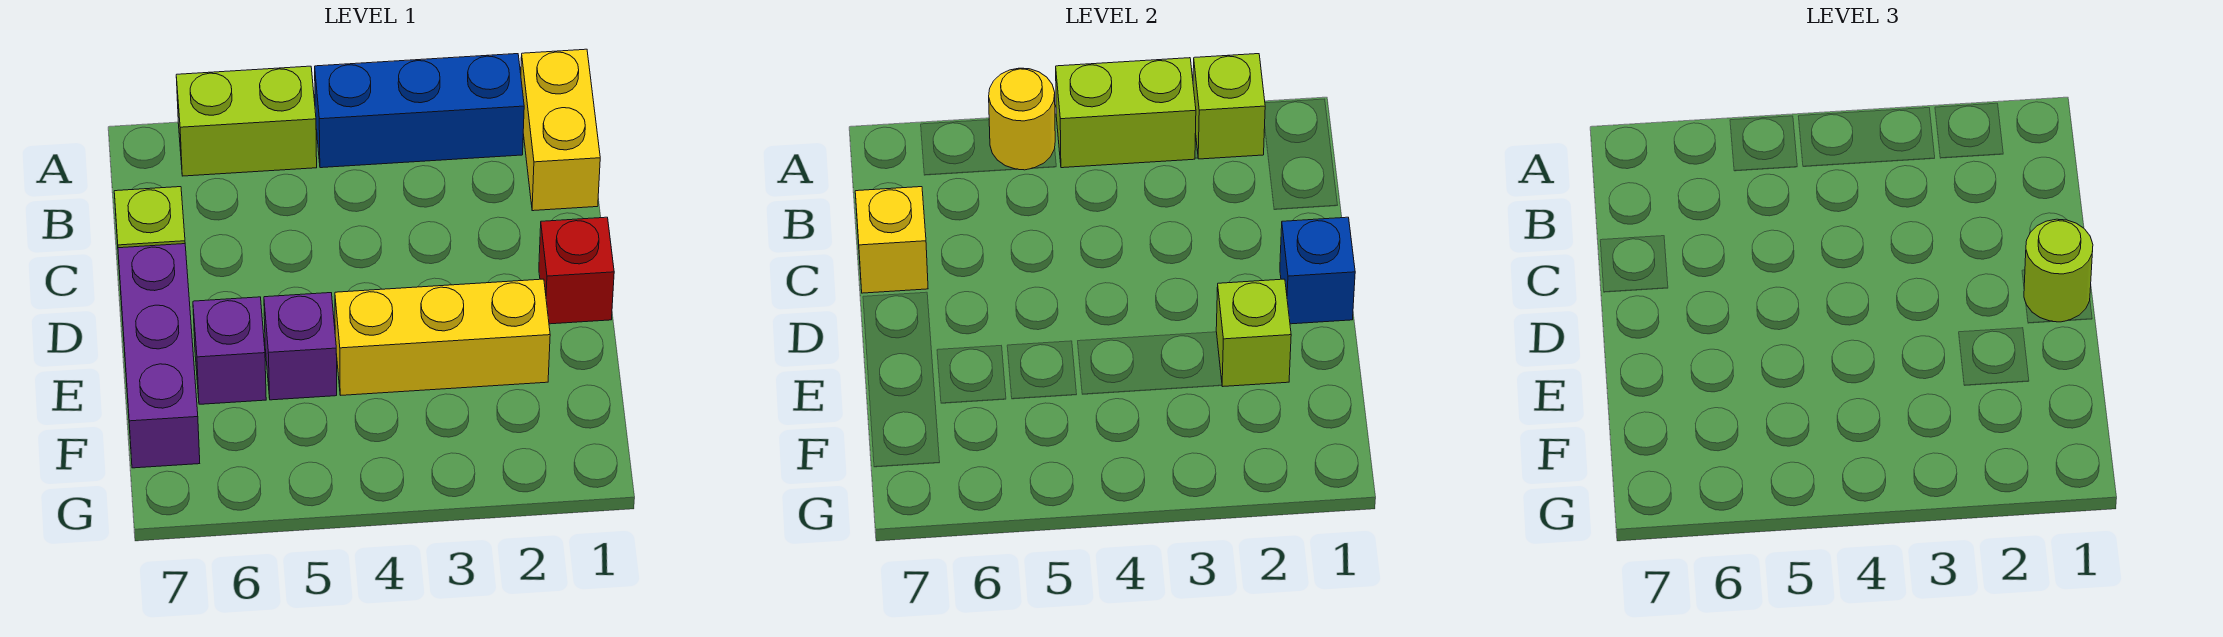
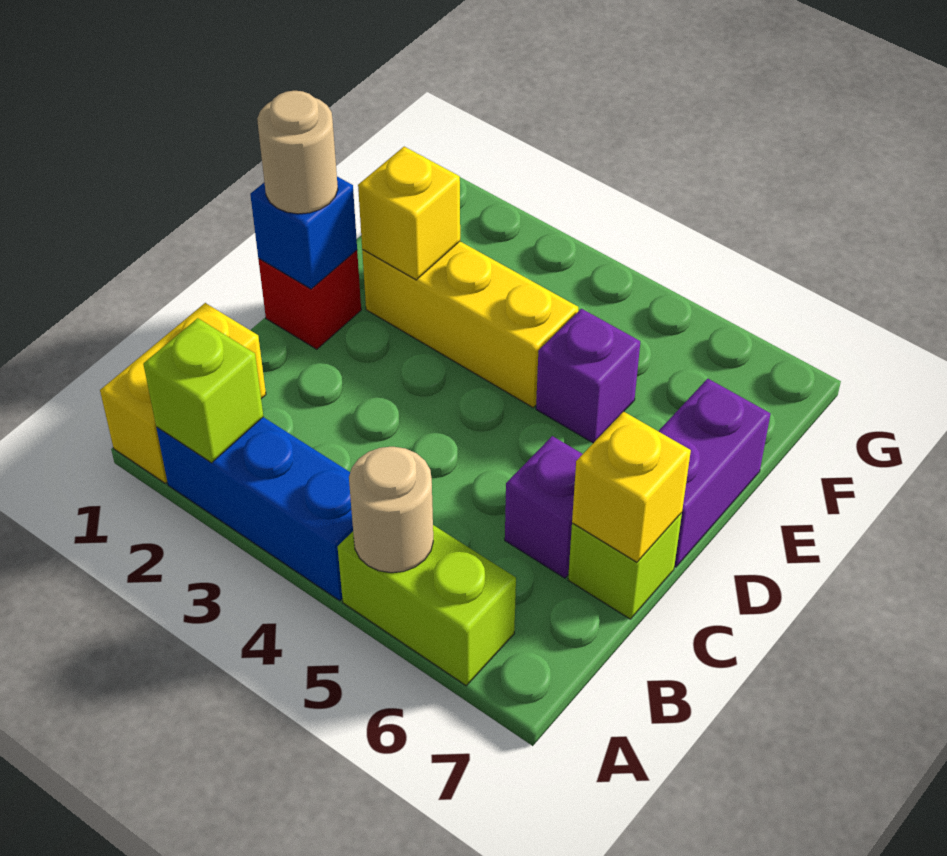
lime brick A3:A4 level 2 -> none
yellow round brick A5 level 2 -> tan round brick A5 level 2
lime round brick D1 level 3 -> tan round brick D1 level 3
purple brick D7:F7 level 1 -> purple brick D7:E7 level 1
lime brick E2 level 2 -> yellow brick E2 level 2
purple brick E6 level 1 -> purple brick C6 level 1

